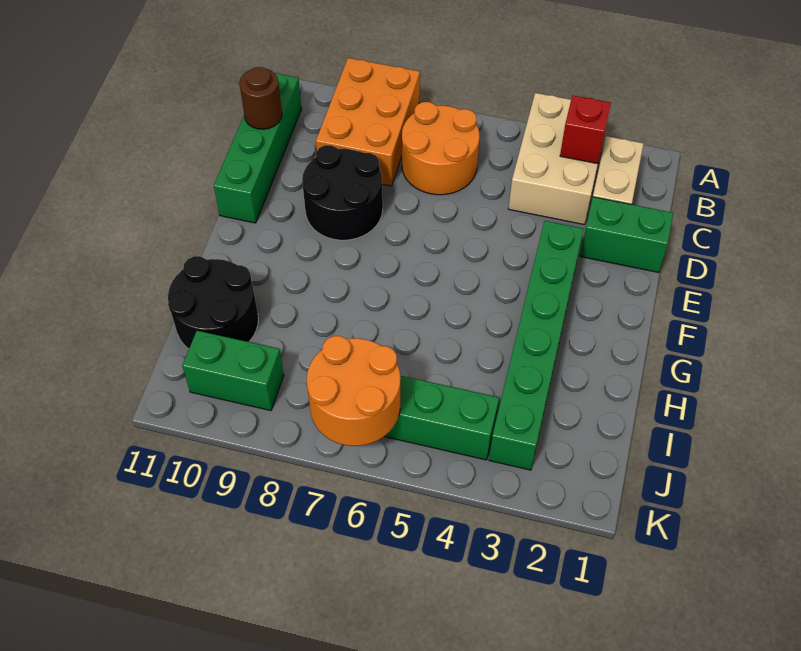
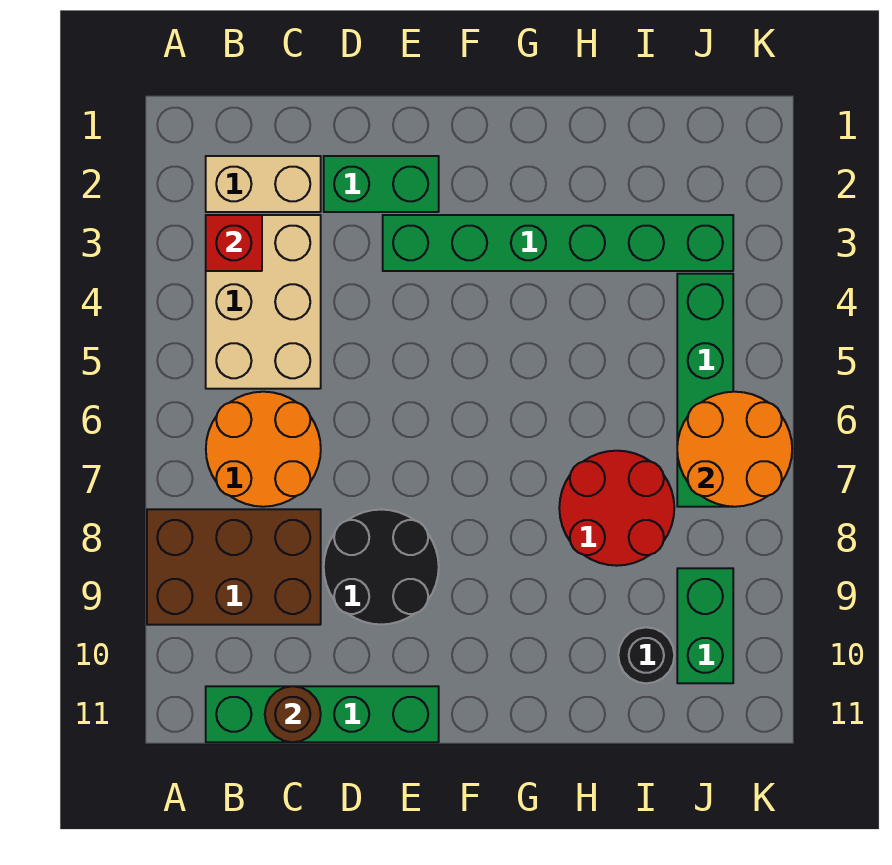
tan brick A3:C4 level 1 -> tan brick B3:C5 level 1
orange brick A8:C9 level 1 -> brown brick A8:C9 level 1
green brick D1:D2 level 1 -> green brick D2:E2 level 1
none -> red round brick H7:I8 level 1
black round brick H10:I11 level 1 -> black round brick I10 level 1

